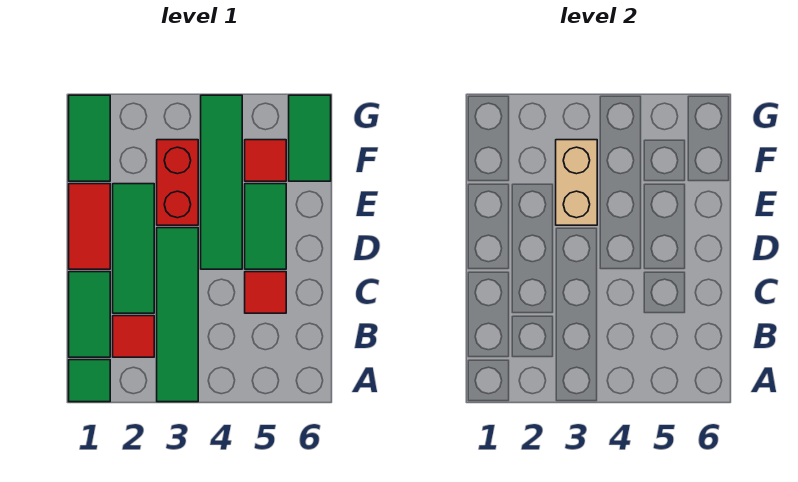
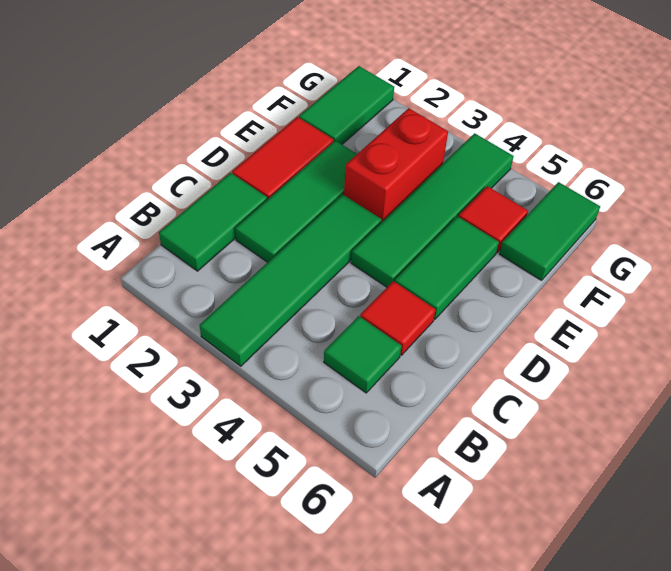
green tile A1 level 1 -> green tile B5 level 1
red tile B2 level 1 -> none
tan brick E3:F3 level 2 -> none

